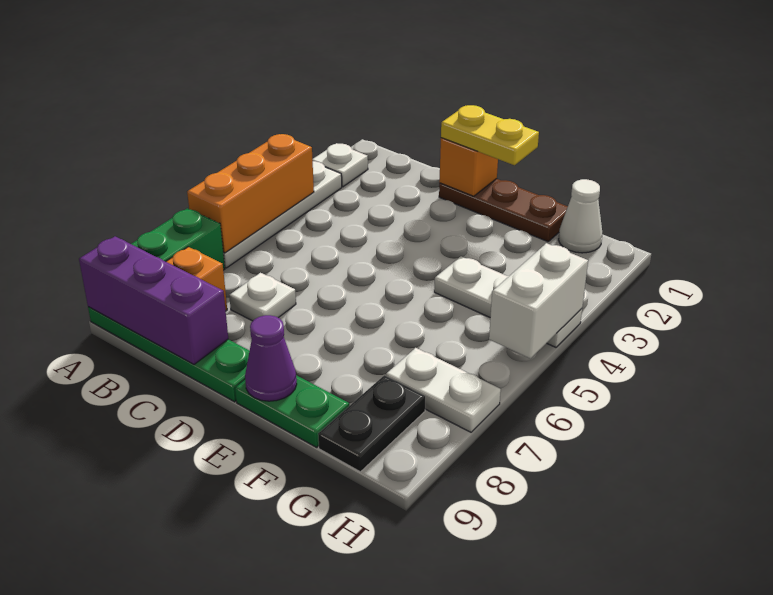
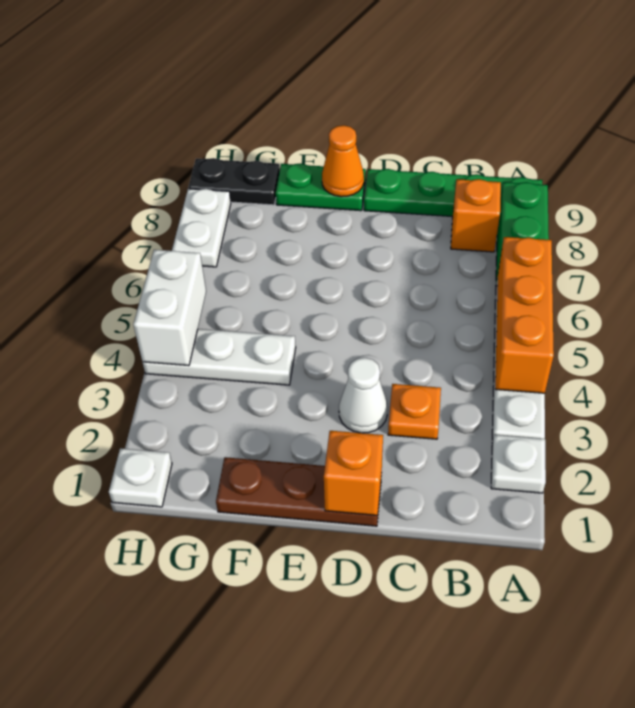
purple brick A9:C9 level 2 -> none
none -> orange plate C3 level 1
white plate C7 level 1 -> white plate H1 level 1
yellow plate D1:E1 level 3 -> none
purple cone E9 level 2 -> orange cone E9 level 2
white cone G1 level 1 -> white cone D3 level 1
white plate G7:H7 level 1 -> white plate H7:H8 level 1
black plate G8:G9 level 1 -> black plate G9:H9 level 1

